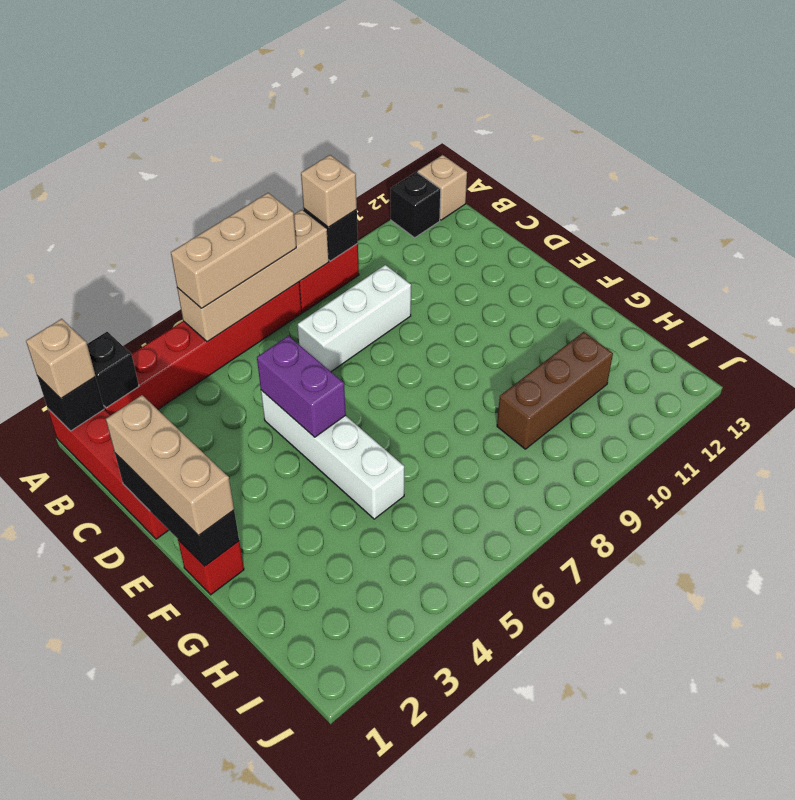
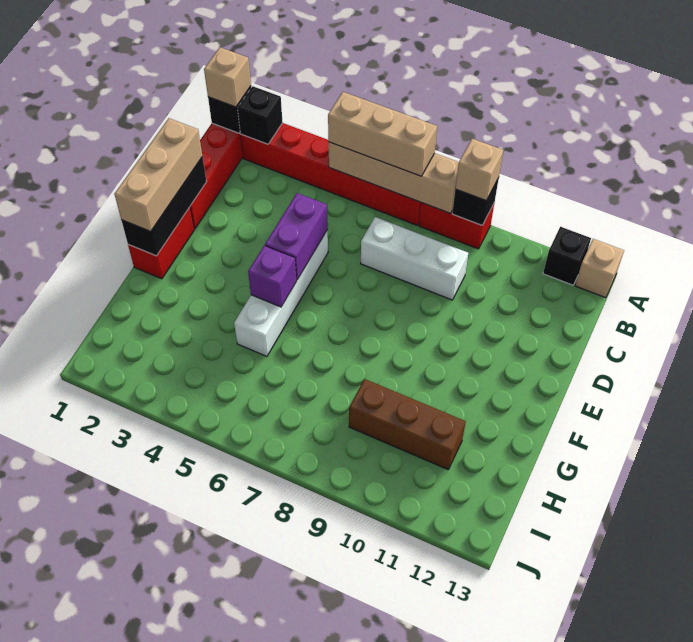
red brick F1 level 1 -> red brick E1:F1 level 1
none -> purple brick F5 level 2

